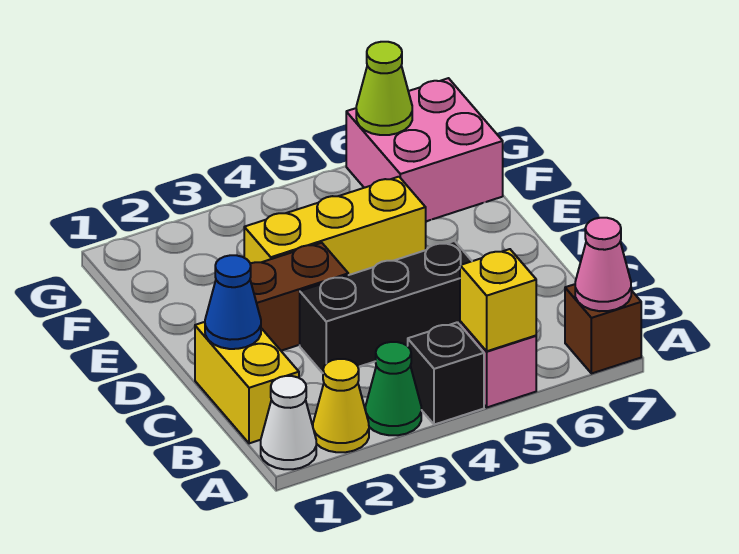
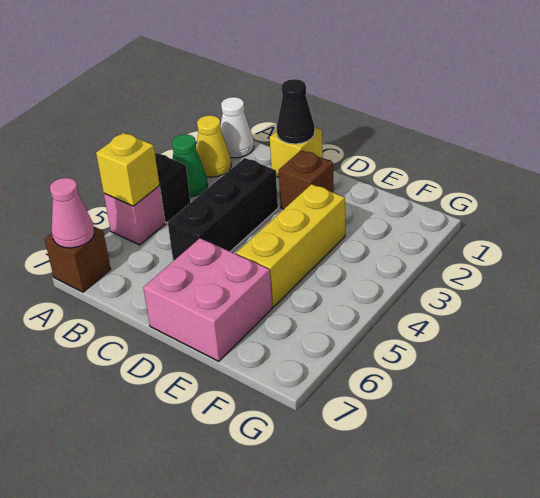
yellow brick B1:C1 level 1 -> yellow brick C1 level 1
blue cone C1 level 2 -> black cone C1 level 2
brown brick D2:D3 level 1 -> brown brick D2 level 1
pink brick F6:G7 level 1 -> pink brick D6:E7 level 1
lime cone G6 level 2 -> none

